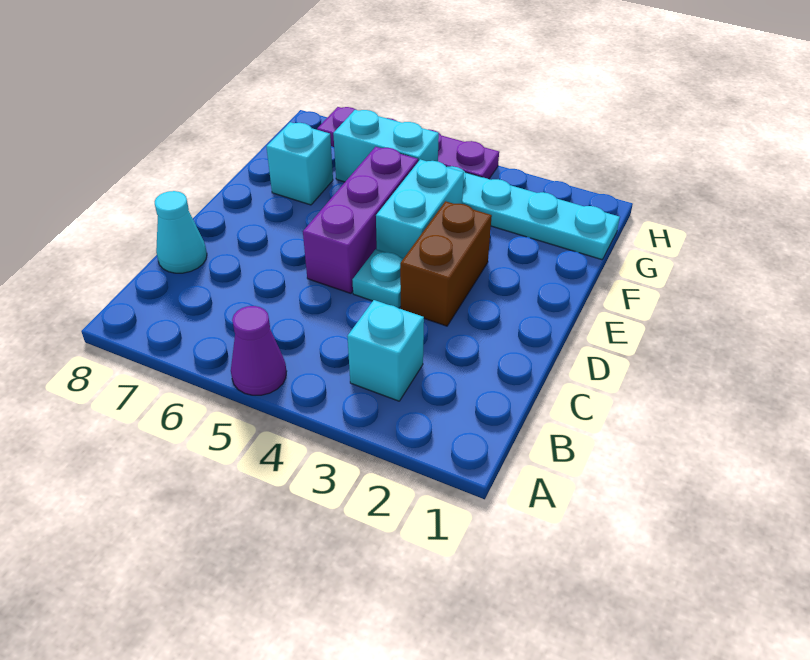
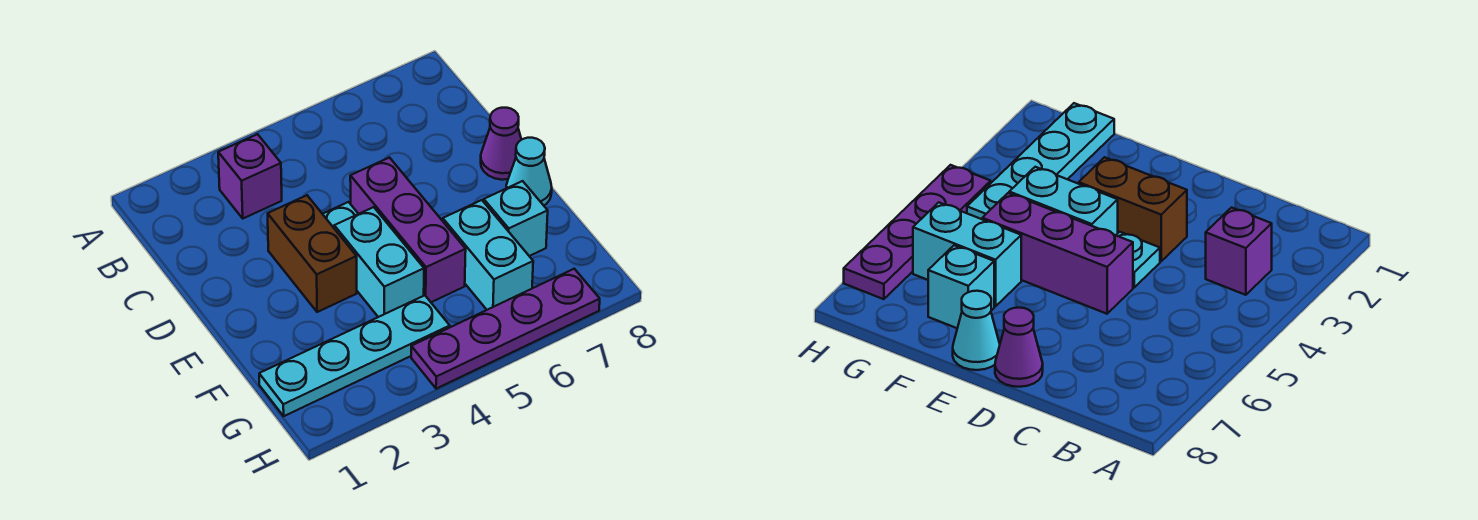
purple cone A5 level 1 -> purple cone D8 level 1
cyan brick B3 level 1 -> purple brick B3 level 1
cyan cone C8 level 1 -> cyan cone E8 level 1
cyan brick G5:G6 level 1 -> cyan brick F6:G6 level 1

